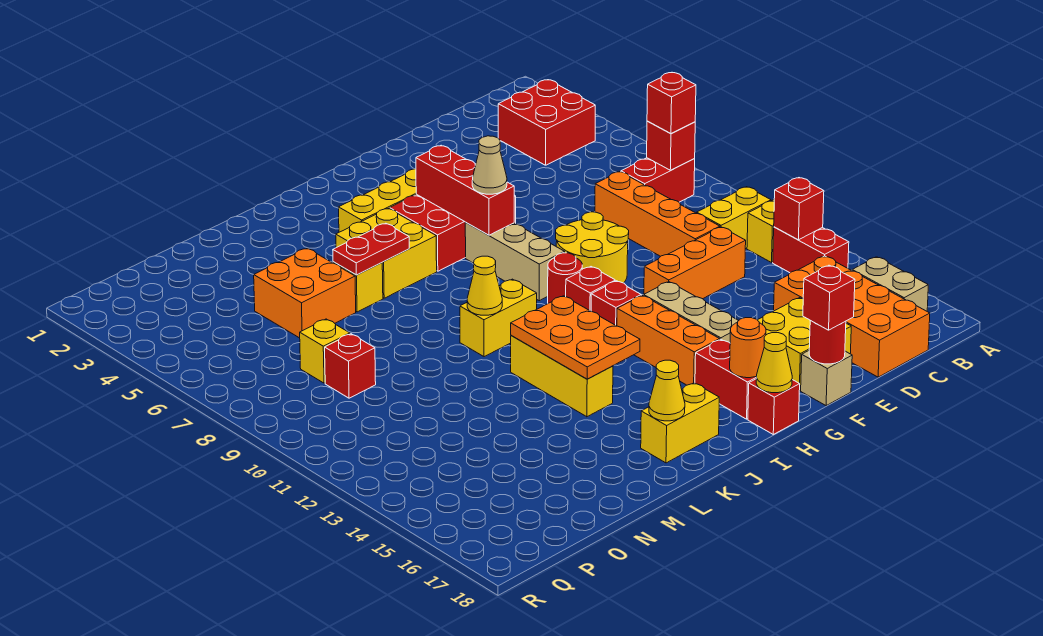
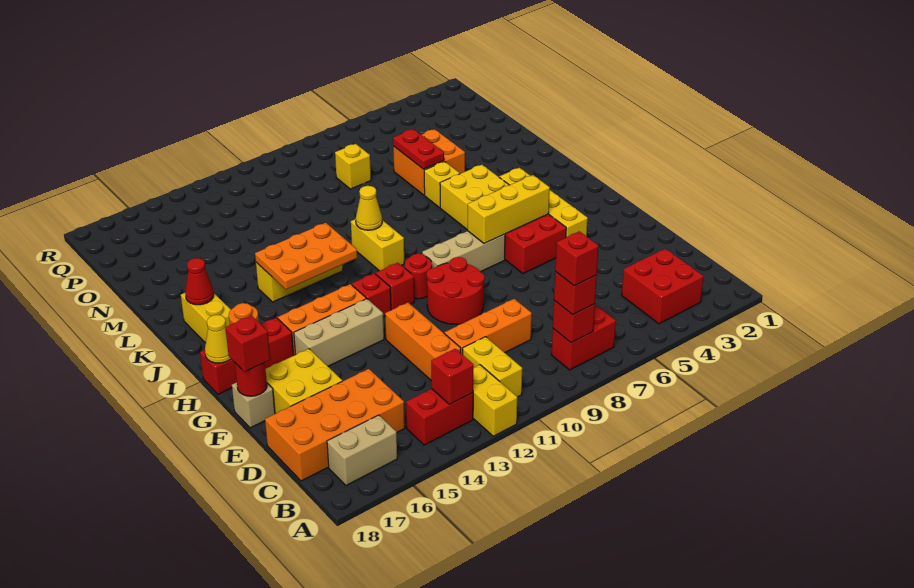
red brick B8:C8 level 1 -> red brick B7:B8 level 1
orange brick D8:D11 level 1 -> orange brick D9:D11 level 1
yellow round brick F9:G10 level 1 -> red round brick F9:G10 level 1
red brick H5:H7 level 2 -> yellow brick H5:H7 level 2
tan cone H7 level 3 -> none
red plate K6:L6 level 2 -> red plate M6:N6 level 2
yellow cone K17 level 2 -> red cone K17 level 2
red brick O9 level 1 -> red brick B8 level 4

